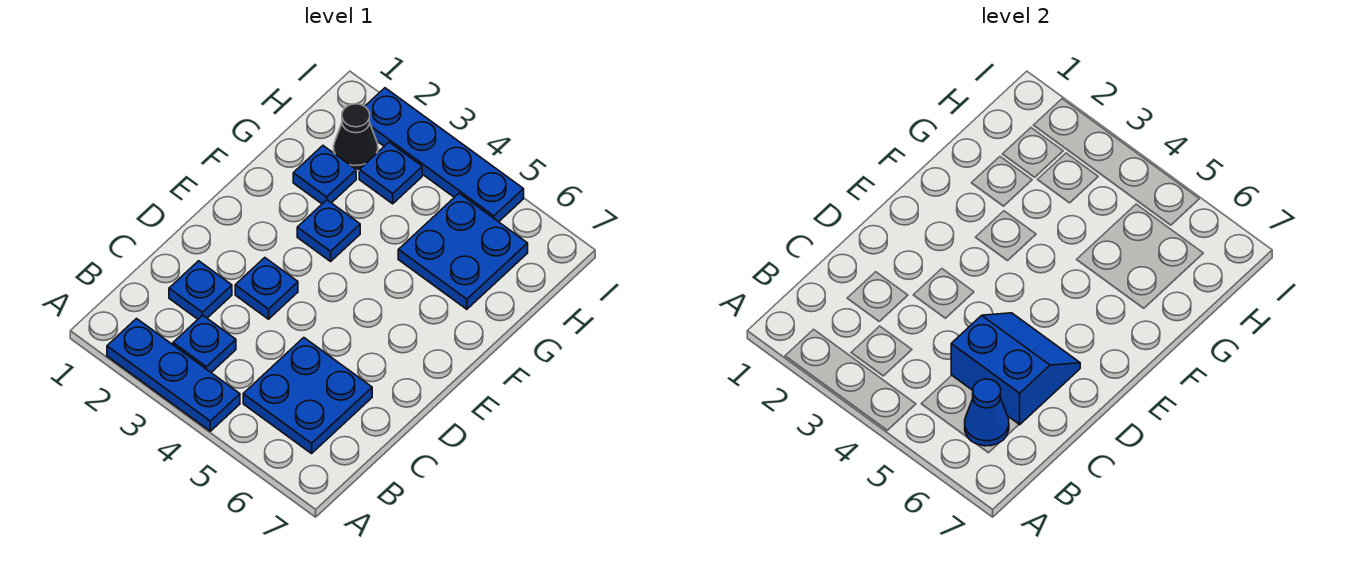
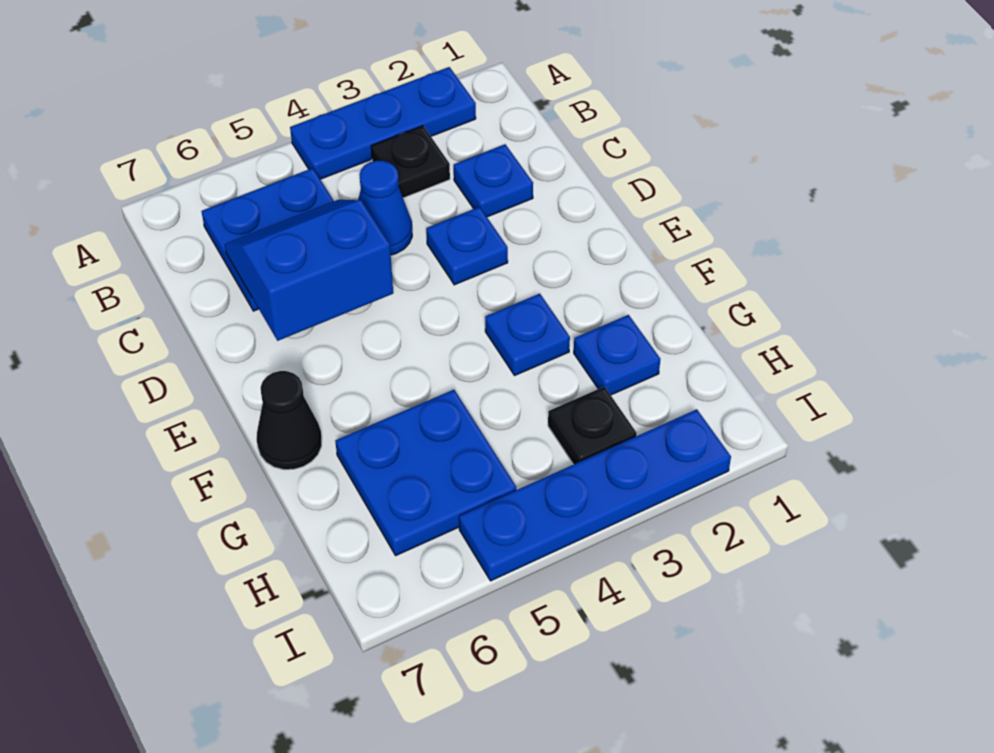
blue plate B3 level 1 -> black plate B3 level 1
blue cone B6 level 2 -> blue cone C4 level 1
blue slope C5:D6 level 2 top C -> blue slope C5:D6 level 2 top D
black cone H2 level 1 -> black cone F7 level 1
blue plate H3 level 1 -> black plate H3 level 1

